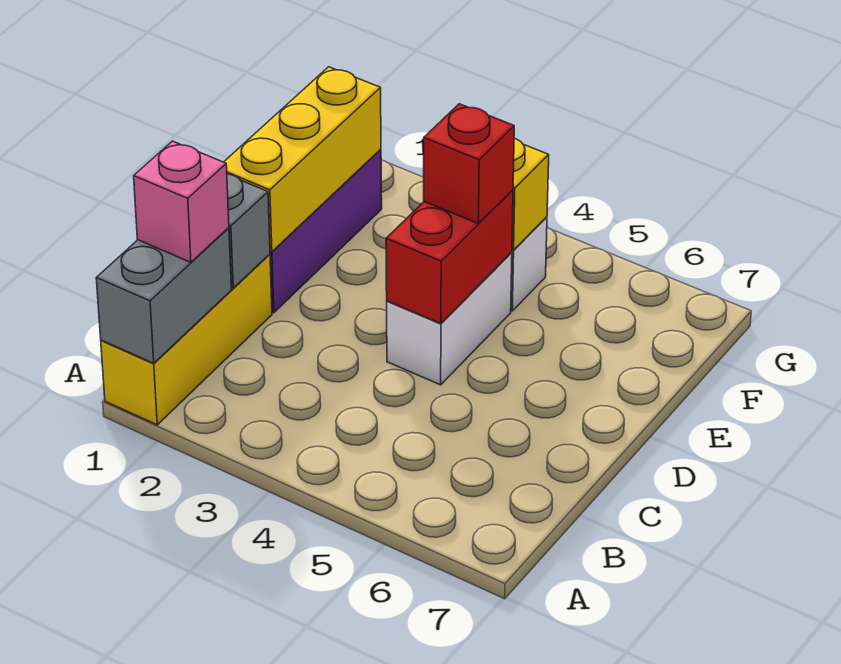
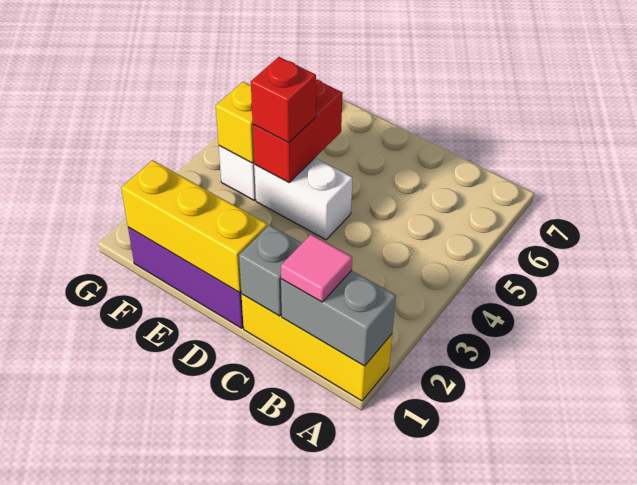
pink brick B1 level 3 -> pink tile B1 level 3
red brick D4:E4 level 2 -> red brick E4:E5 level 2

